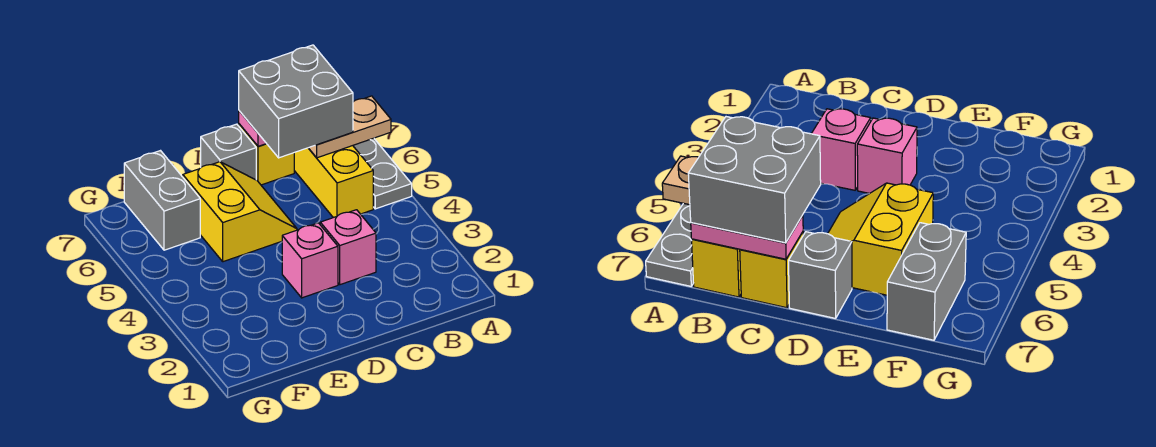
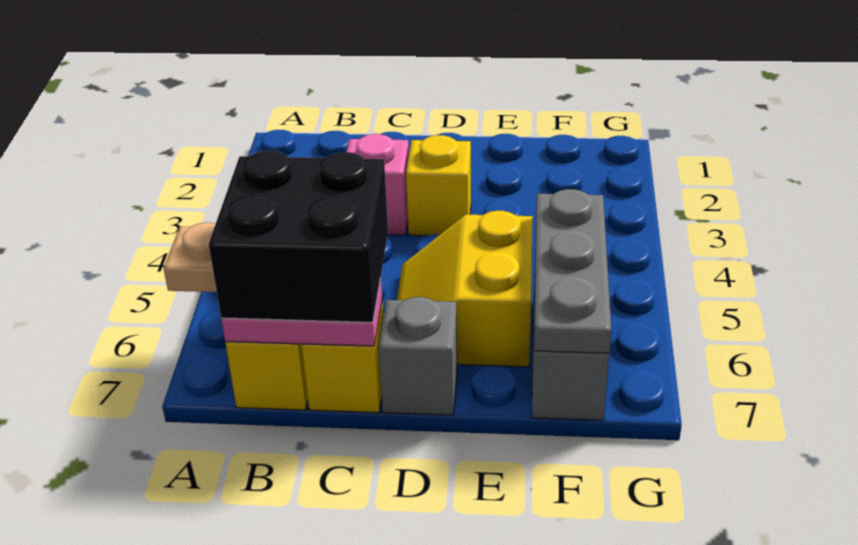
grey plate A5:A7 level 1 -> grey plate F5:F7 level 2
grey brick B6:C7 level 3 -> black brick B6:C7 level 3
pink brick D3 level 1 -> yellow brick D3 level 1

